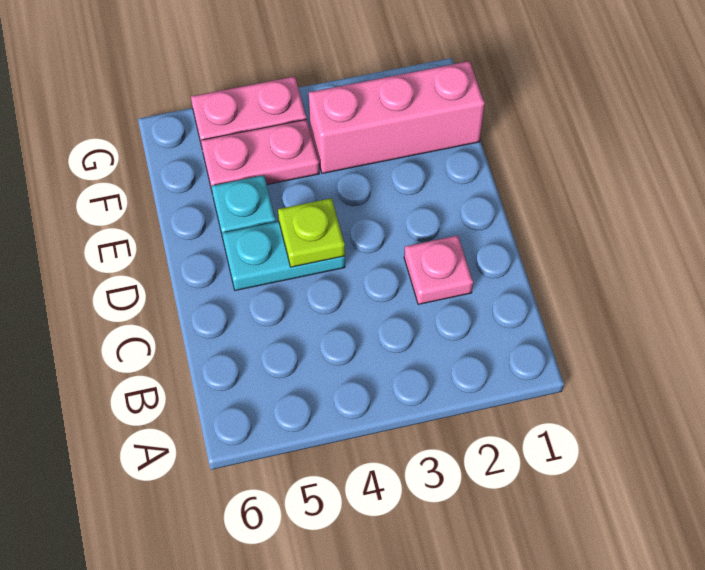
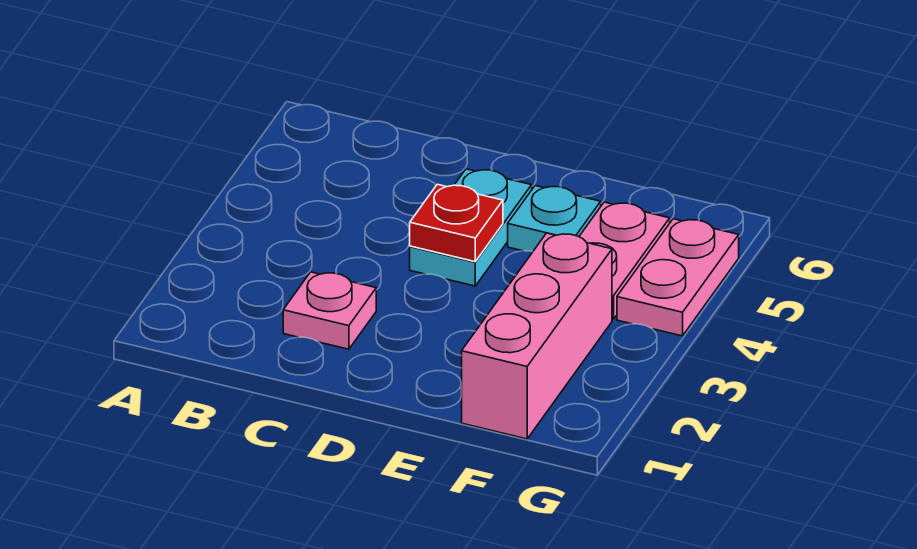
lime plate D4 level 2 -> red plate D4 level 2

